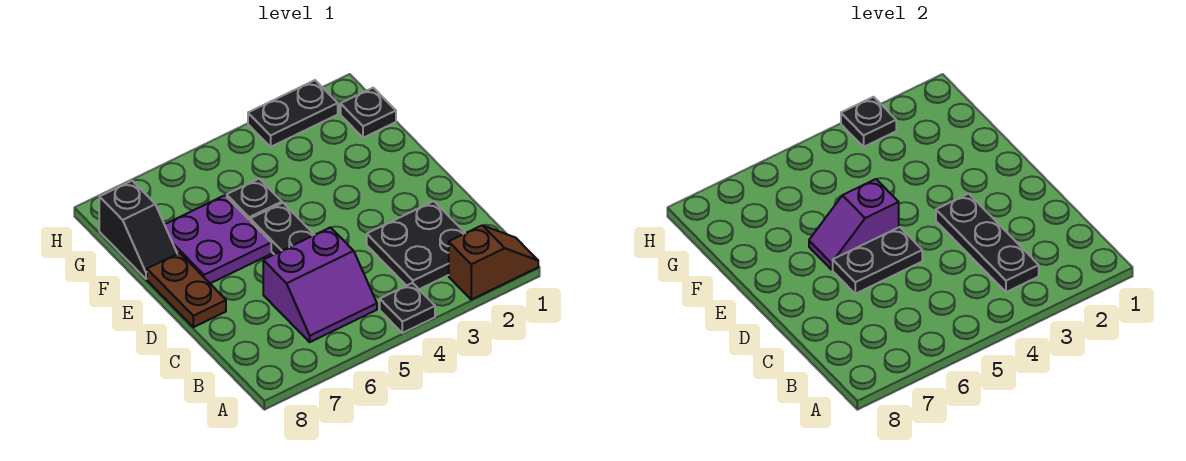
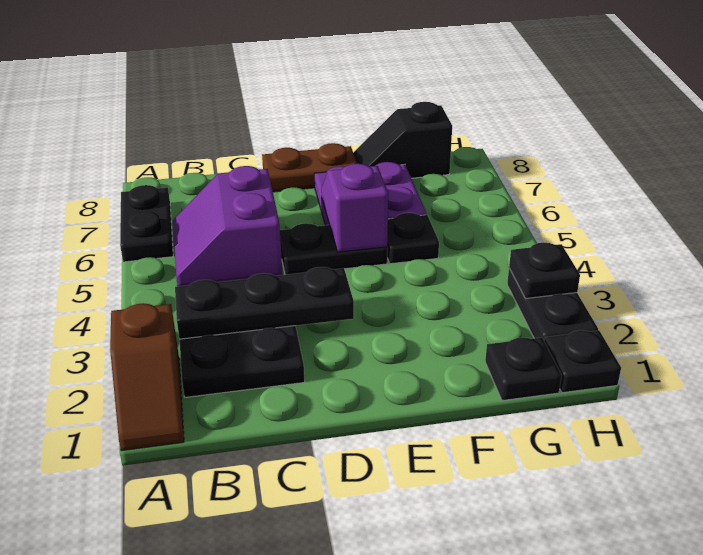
black plate A4 level 1 -> black plate H1 level 1
black plate D5:D6 level 2 -> black plate A6:A7 level 1

